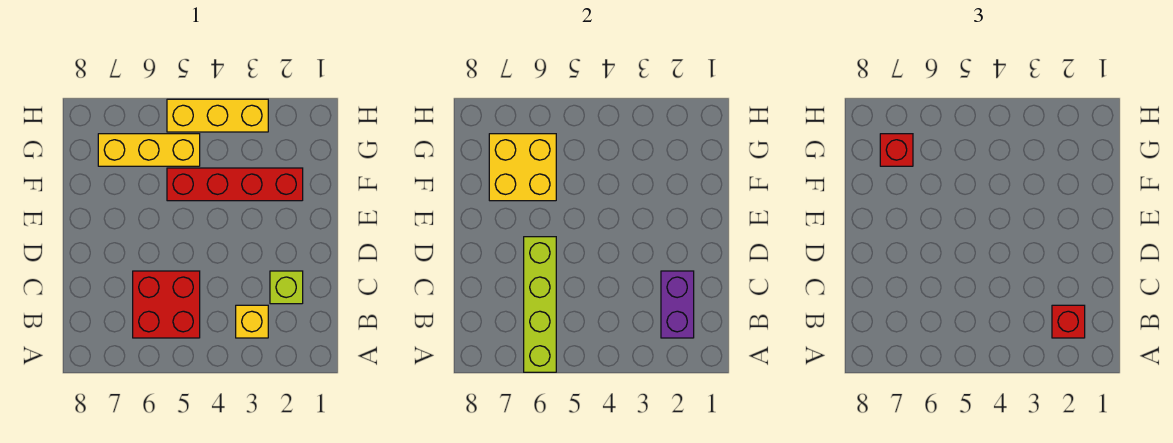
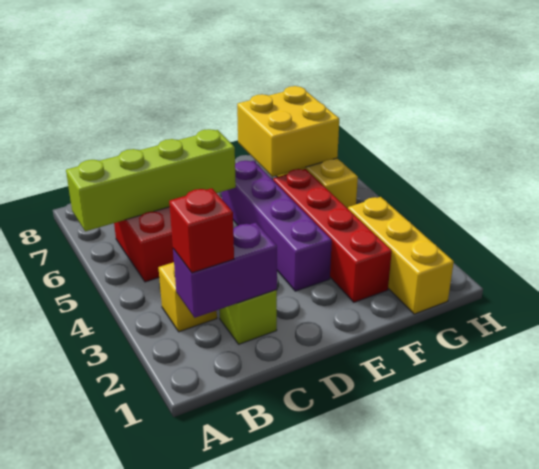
none -> purple brick E3:E6 level 1
red brick G7 level 3 -> none
yellow brick H3:H5 level 1 -> yellow brick G1:G3 level 1

